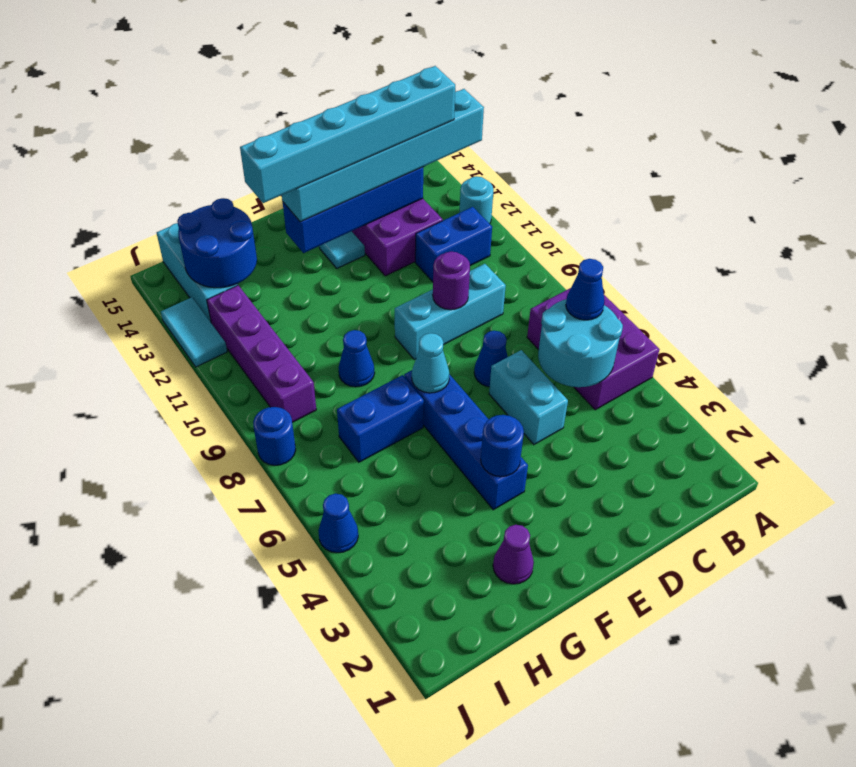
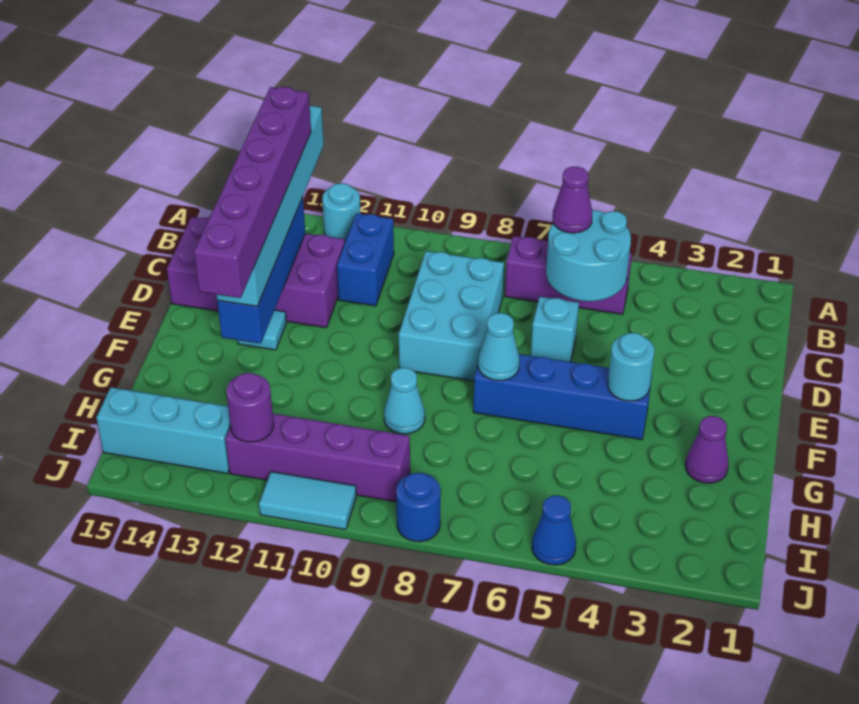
purple brick A5:B7 level 1 -> purple brick B5:B7 level 1
blue cone B6 level 3 -> purple cone B6 level 3
cyan brick B13:G13 level 4 -> purple brick B13:G13 level 4
cyan brick C9:E9 level 1 -> cyan brick C8:E9 level 1
cyan brick D5:D6 level 1 -> cyan brick D6 level 1
blue cone D7 level 1 -> none
purple round brick D9 level 2 -> purple round brick I12 level 2
blue round brick F4 level 2 -> cyan round brick F4 level 2
blue brick G7:H7 level 1 -> none
blue cone G9 level 1 -> cyan cone G9 level 1
blue round brick H13:I14 level 2 -> none
cyan tile J12:J13 level 1 -> cyan tile J10:J11 level 1

